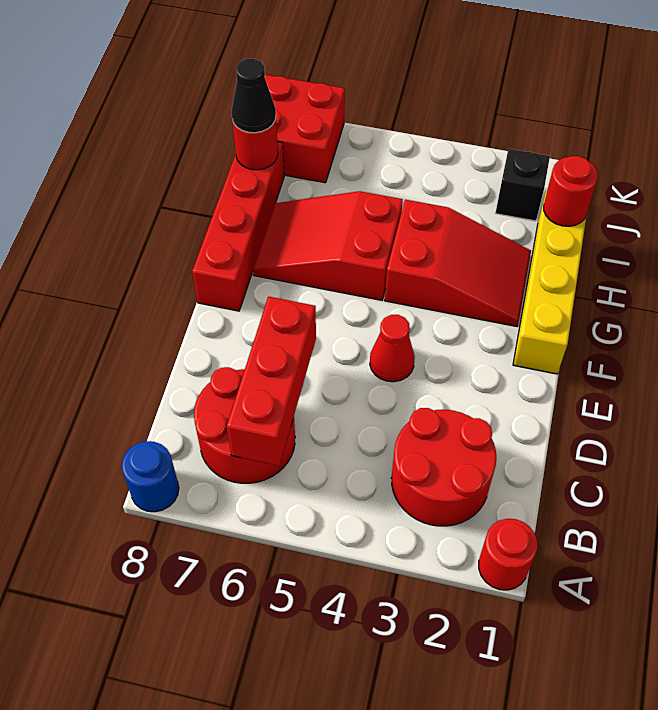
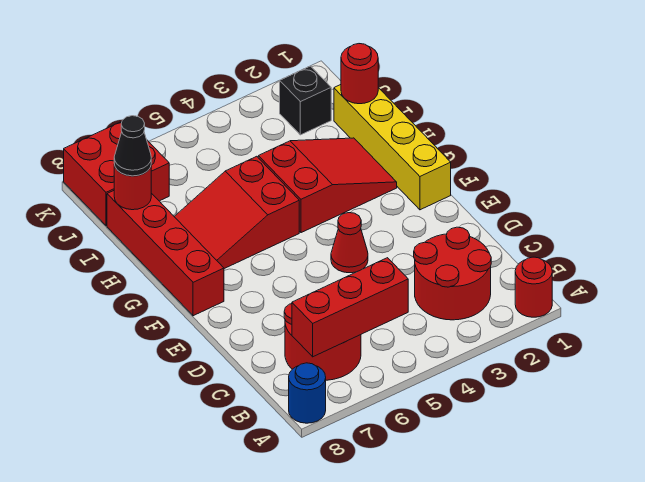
red brick B6:D6 level 2 -> red brick B5:B7 level 2

